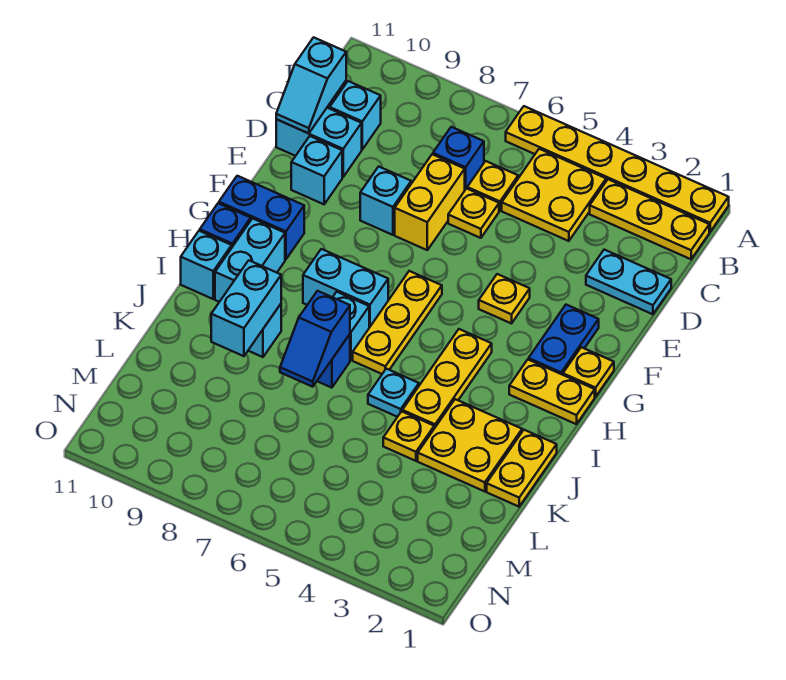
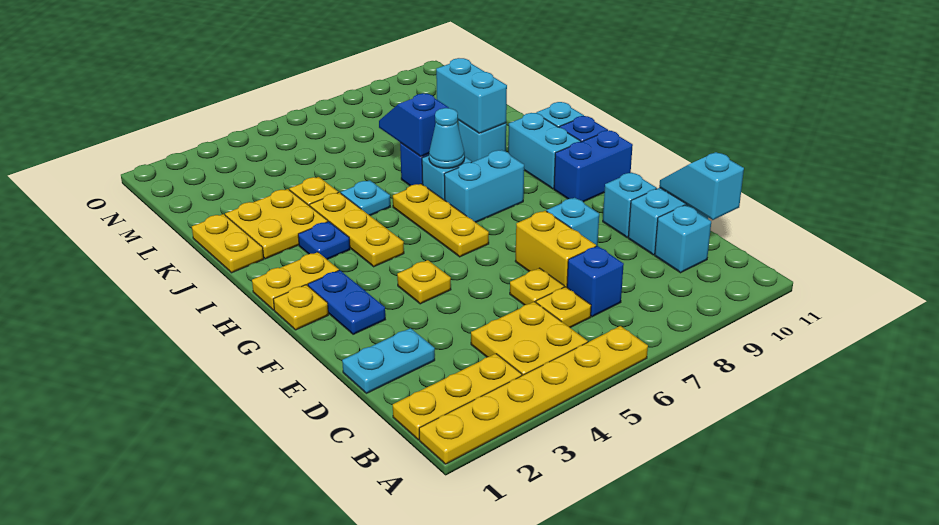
none -> blue plate I3 level 1
none -> cyan cone I7 level 2

